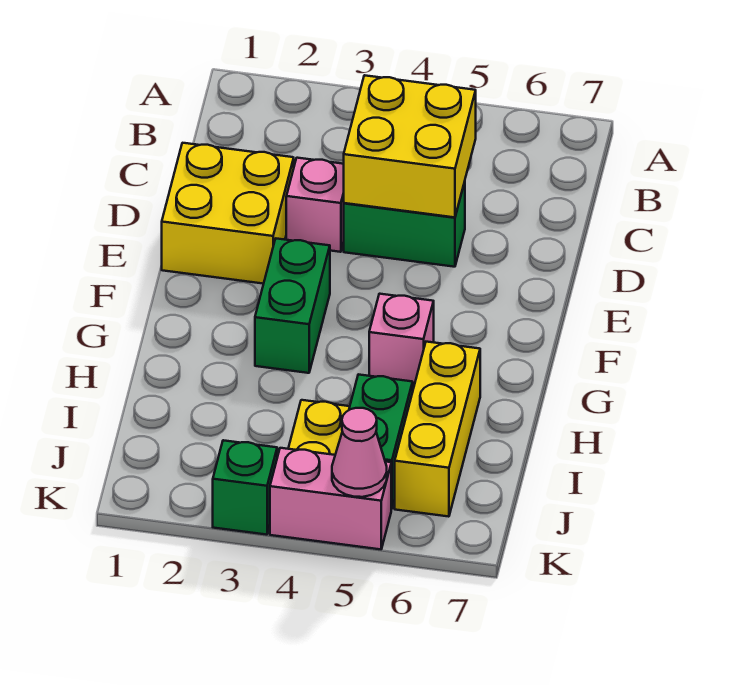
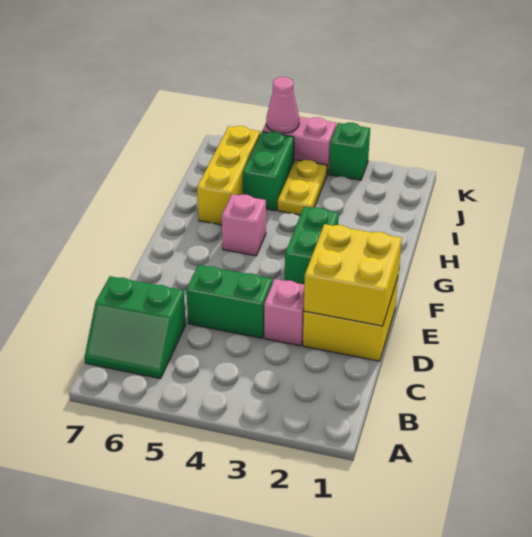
none -> green slope B6:C7 level 1 top C
yellow brick C4:D5 level 2 -> yellow brick D1:E2 level 2

